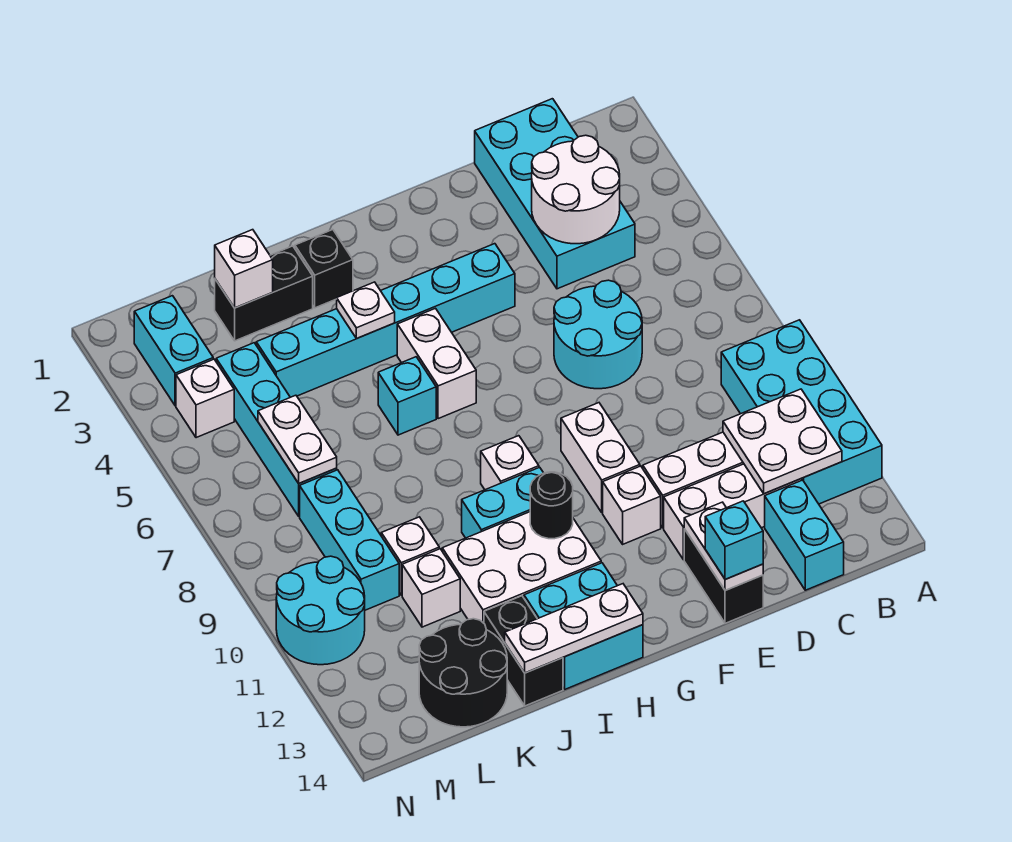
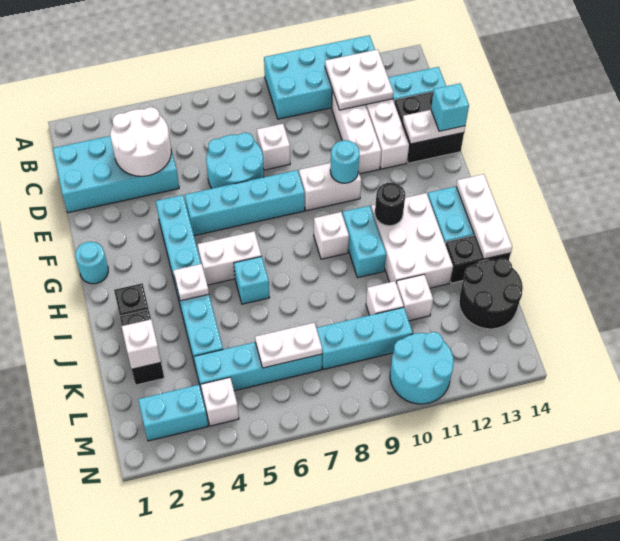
black brick E13:E14 level 1 -> black brick D13:E14 level 1
none -> cyan brick F5:F8 level 1
none -> cyan round brick F10 level 2
white brick F11 level 1 -> white brick D8 level 1
none -> cyan round brick G1 level 1

